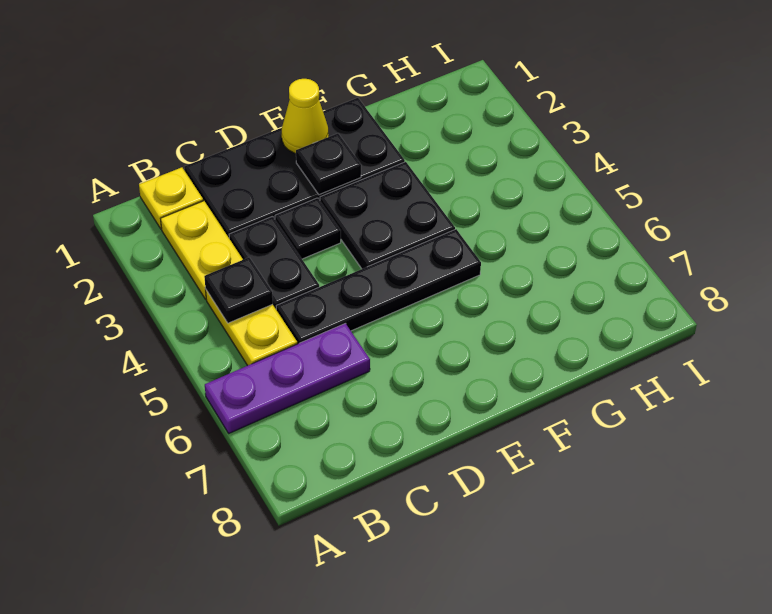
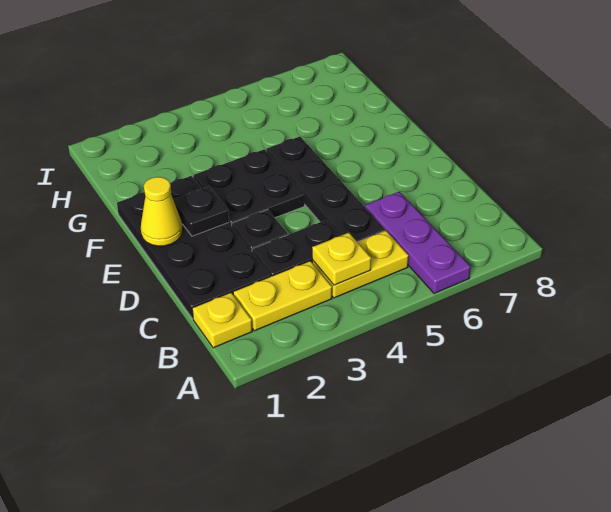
black plate B4 level 2 -> yellow plate B4 level 2

